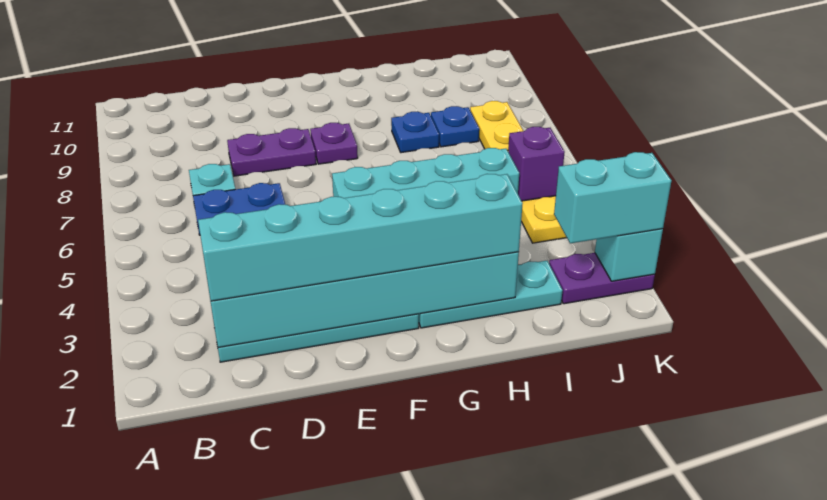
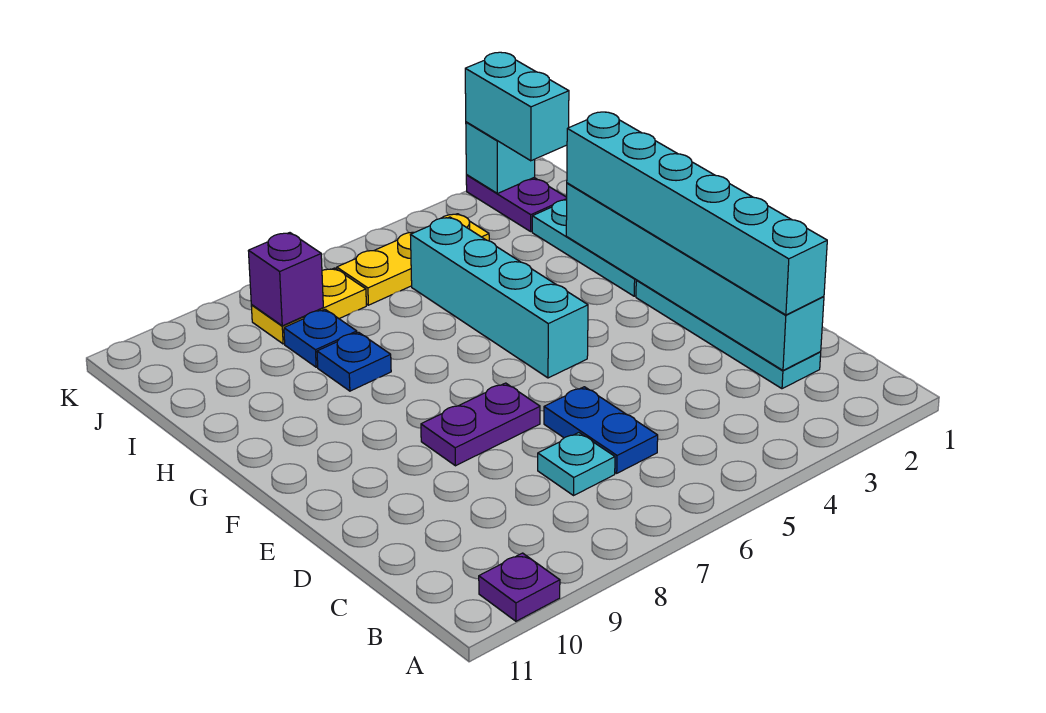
purple plate D8:E8 level 1 -> purple plate E7:E8 level 1
purple plate F8 level 1 -> purple plate A10 level 1
purple brick J5 level 2 -> purple brick J8 level 2

